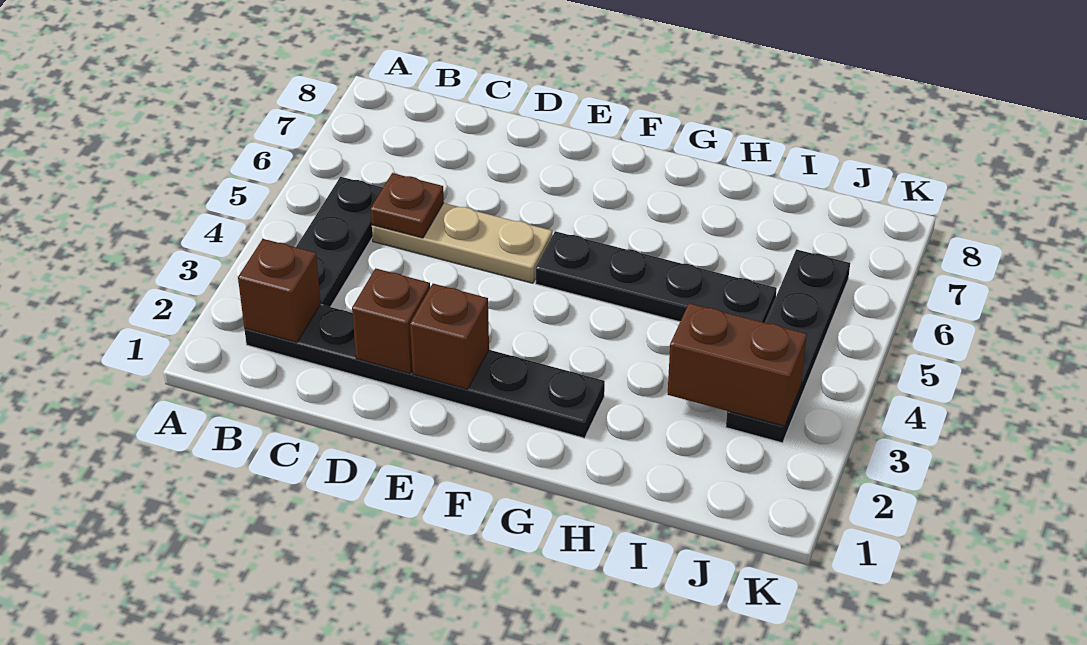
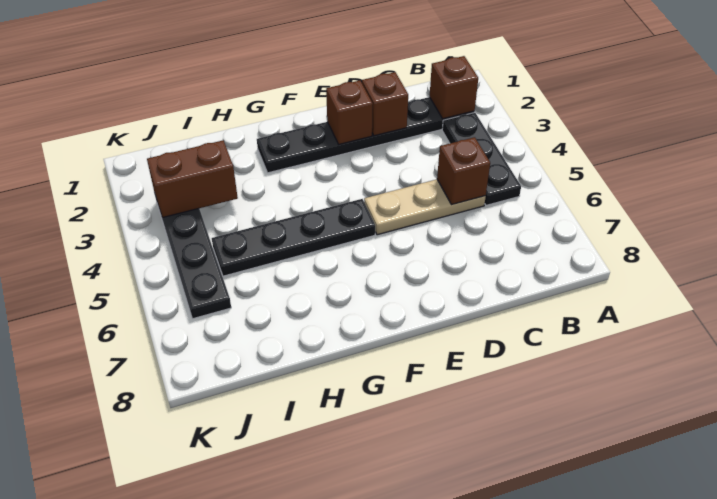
brown plate C5 level 2 -> brown brick C5 level 2

